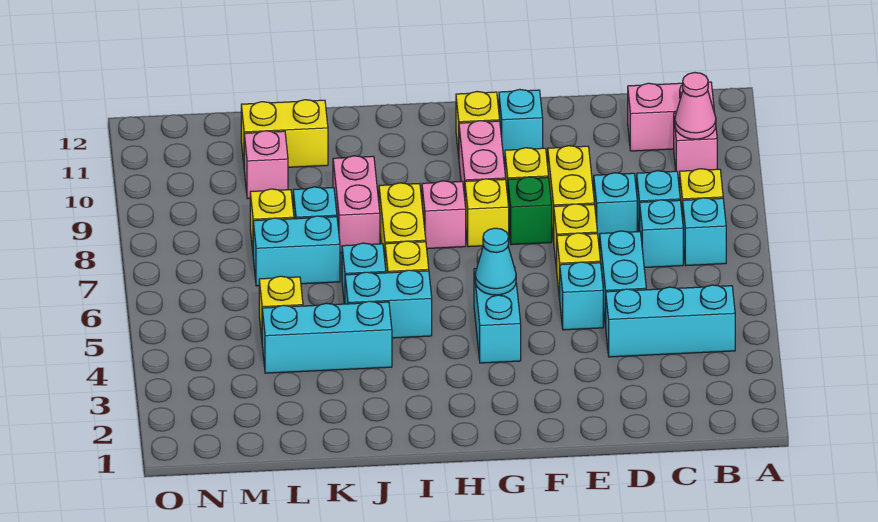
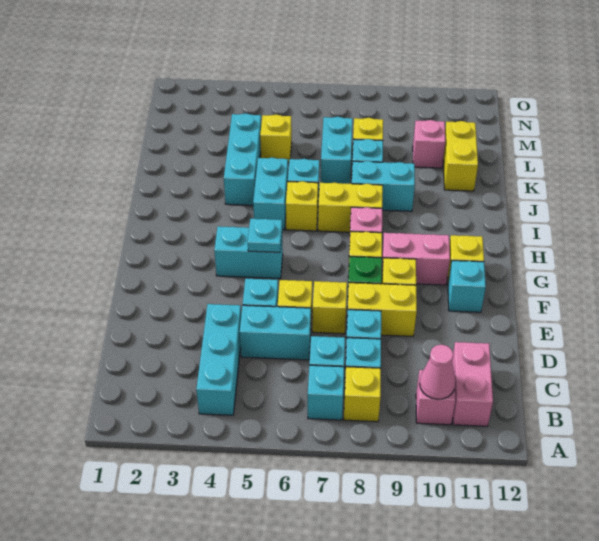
cyan cone G5 level 2 -> cyan plate G5 level 2
pink brick J8:J9 level 1 -> cyan brick J8:J9 level 1

